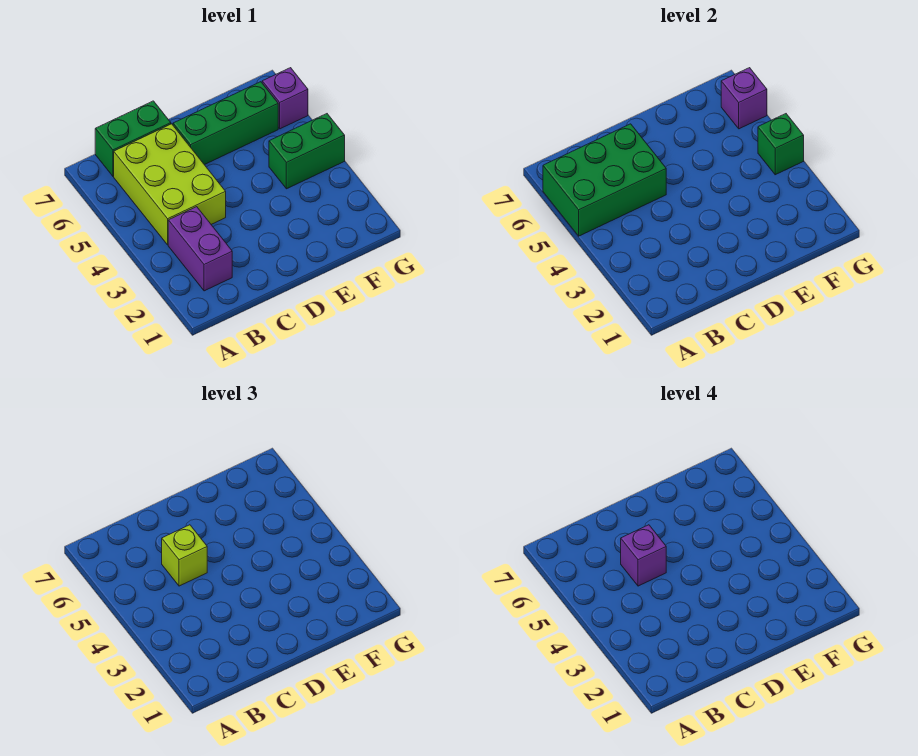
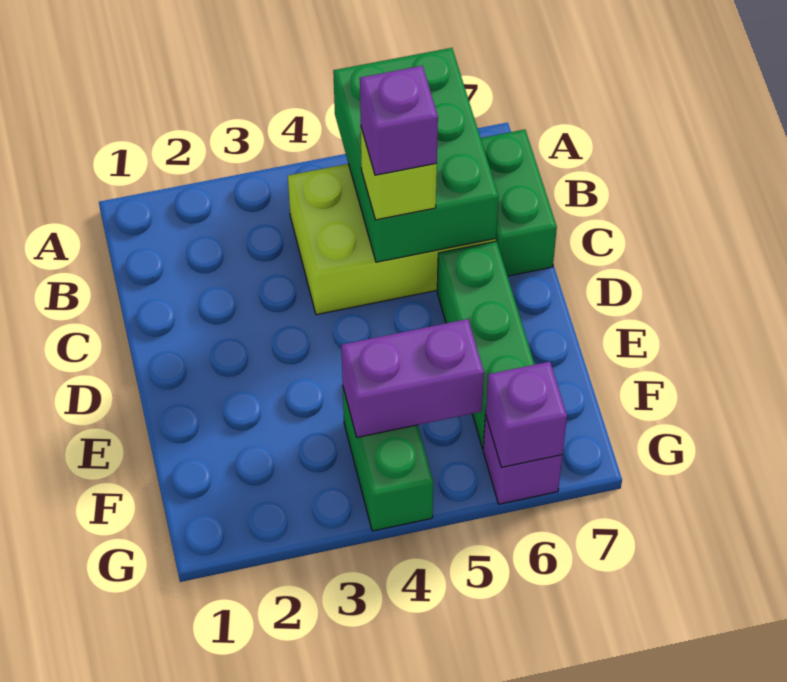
purple brick B2:B3 level 1 -> purple brick F4:F5 level 2
green brick G4 level 2 -> none

